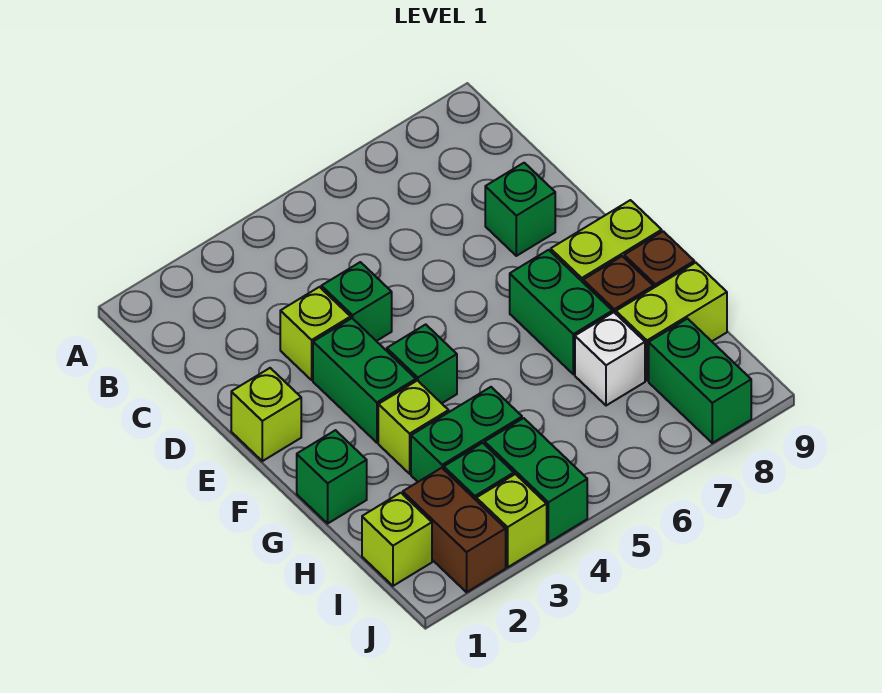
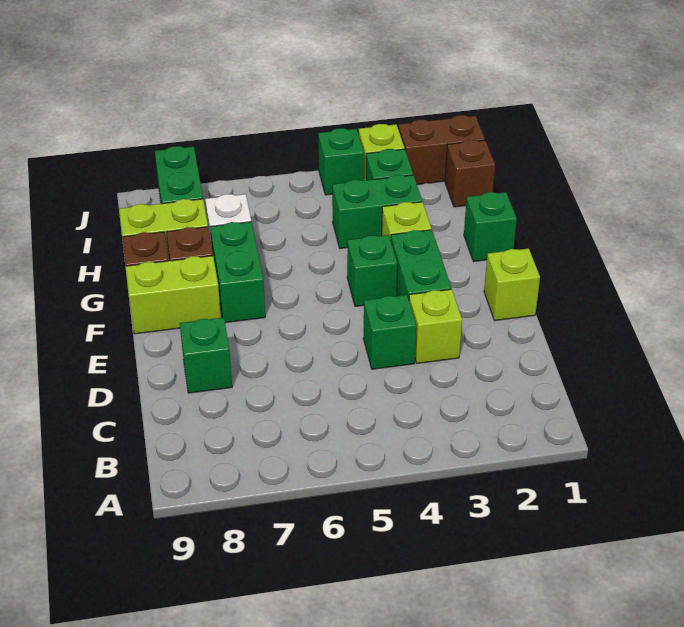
lime brick I1 level 1 -> brown brick I1 level 1
brown brick I2:J2 level 1 -> brown brick J1:J2 level 1
green brick I4:J4 level 1 -> green brick J4 level 1

